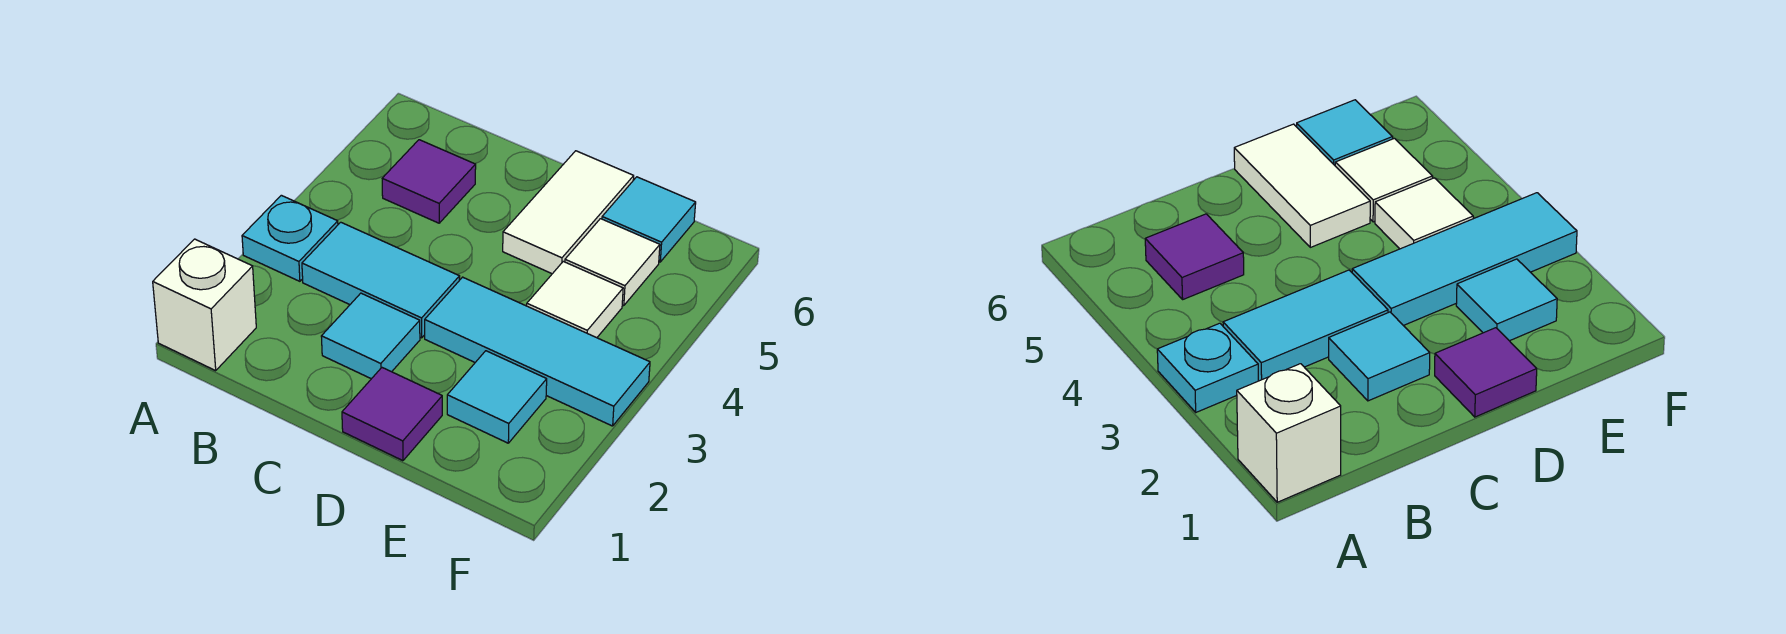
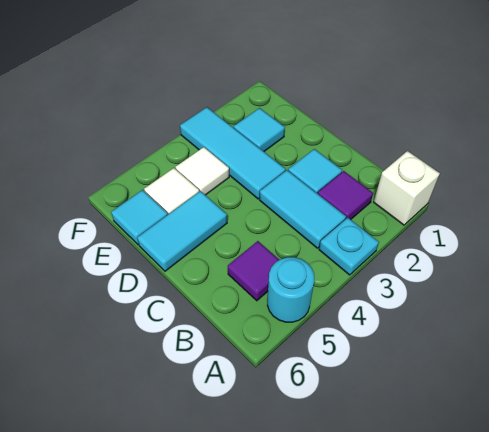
none -> cyan round brick A5 level 1
purple tile D1 level 1 -> purple tile B2 level 1
white tile D5:D6 level 1 -> cyan tile D5:D6 level 1

